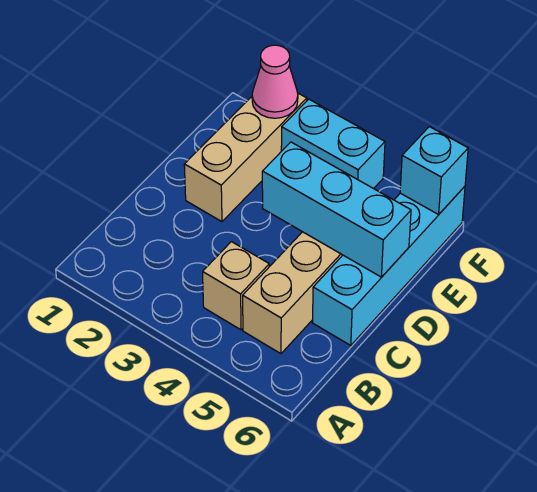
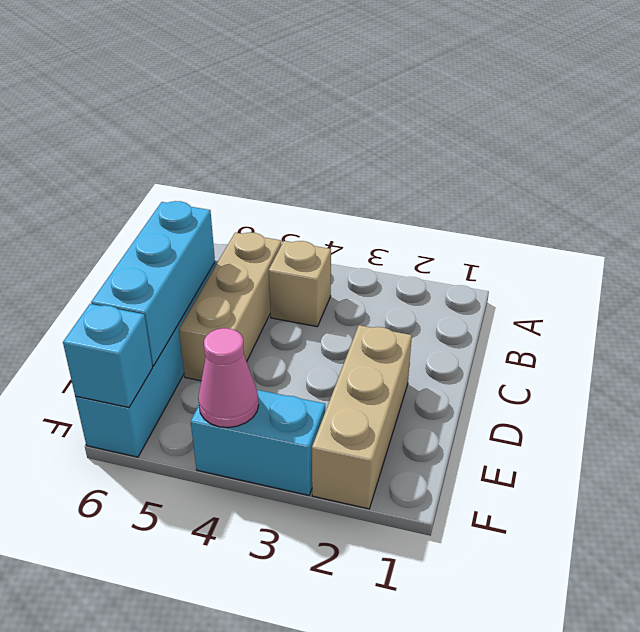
cyan brick D4:D6 level 2 -> cyan brick C6:E6 level 2
pink cone F2 level 2 -> pink cone F4 level 2

